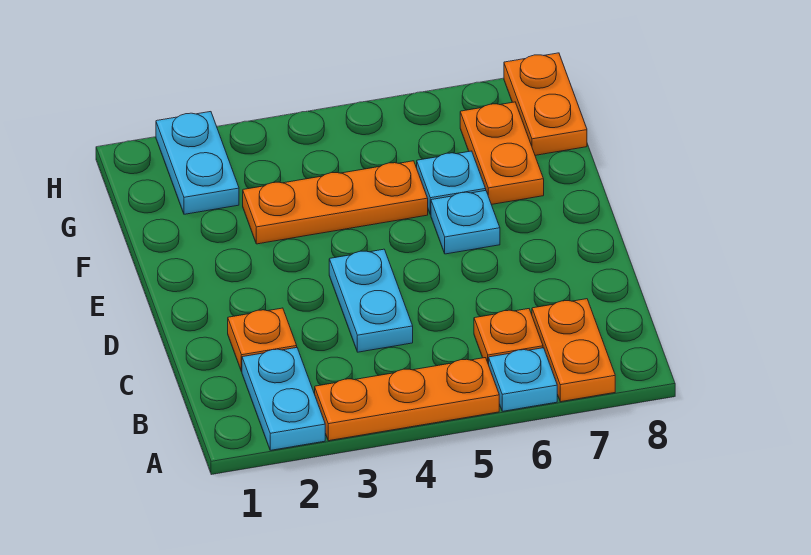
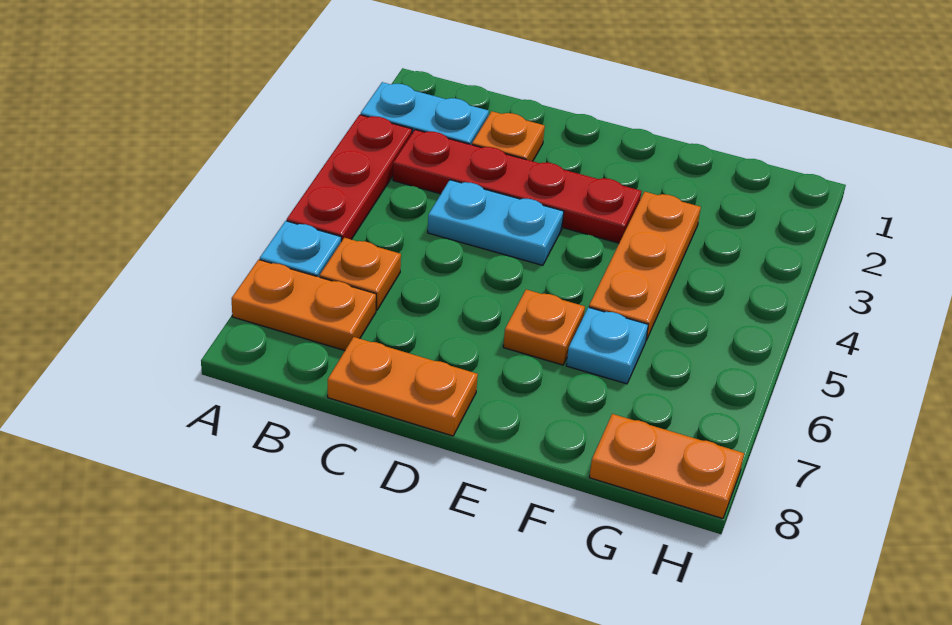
orange plate A3:A5 level 1 -> red plate A3:A5 level 1
none -> red plate B3:E3 level 1
cyan plate E6 level 1 -> orange plate E6 level 1
orange plate F7:G7 level 1 -> orange plate C8:D8 level 1
cyan plate G2:H2 level 1 -> none

